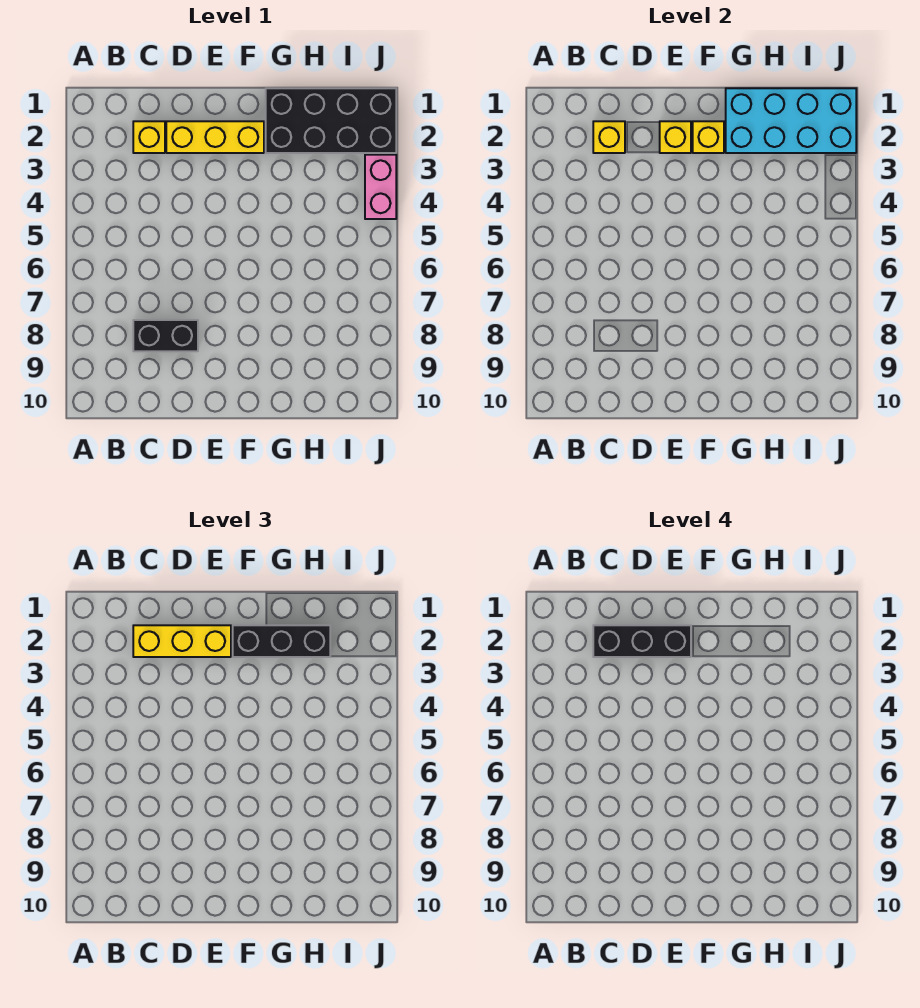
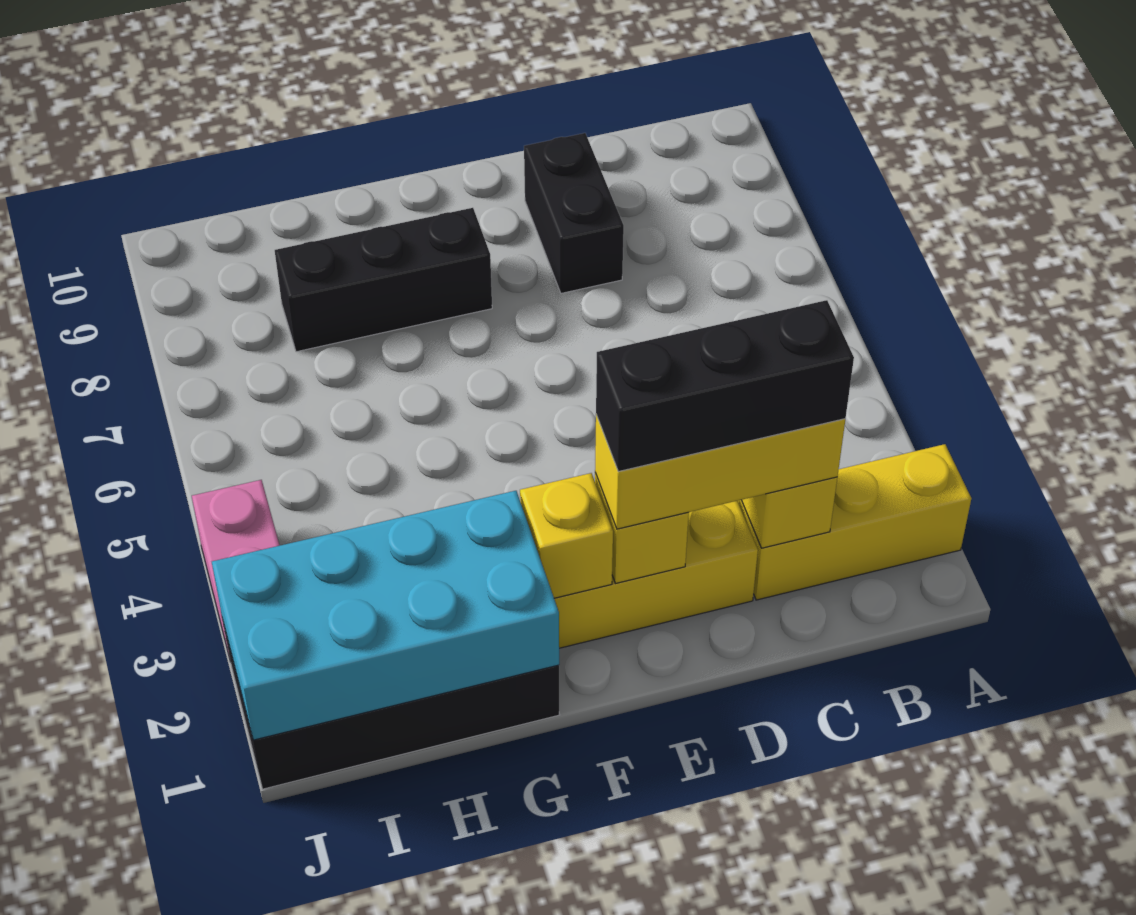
yellow brick C2 level 1 -> yellow brick A2:C2 level 1
black brick C8:D8 level 1 -> black brick D8:D9 level 1
black brick F2:H2 level 3 -> black brick F8:H8 level 1

